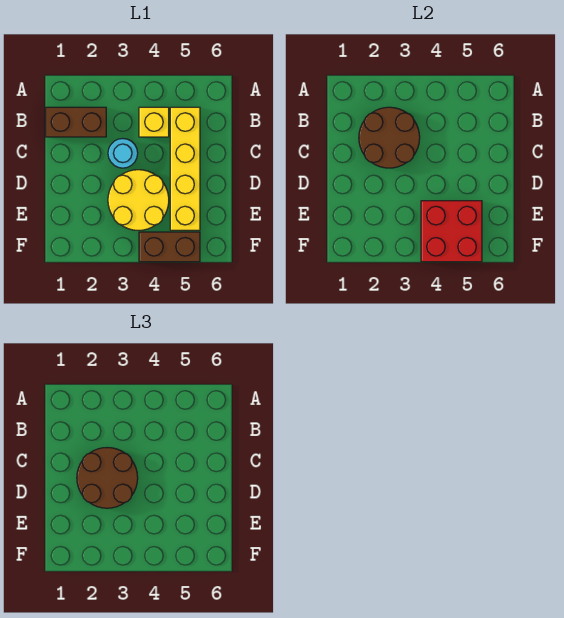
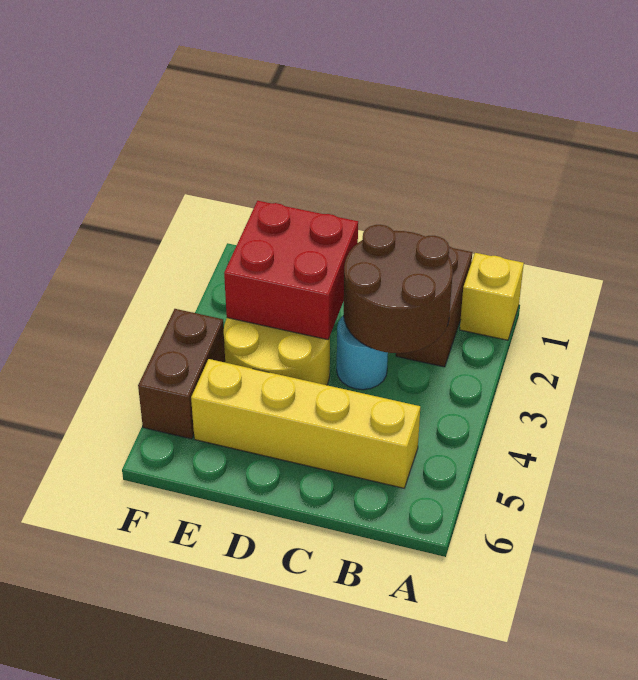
yellow brick B4 level 1 -> yellow brick A1 level 1
brown round brick C2:D3 level 3 -> none
red brick E4:F5 level 2 -> red brick D2:E3 level 2

